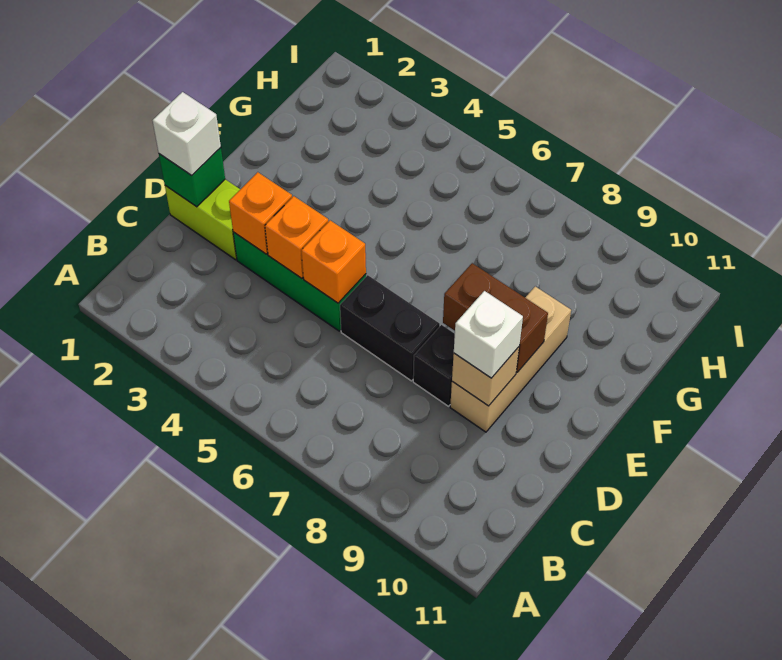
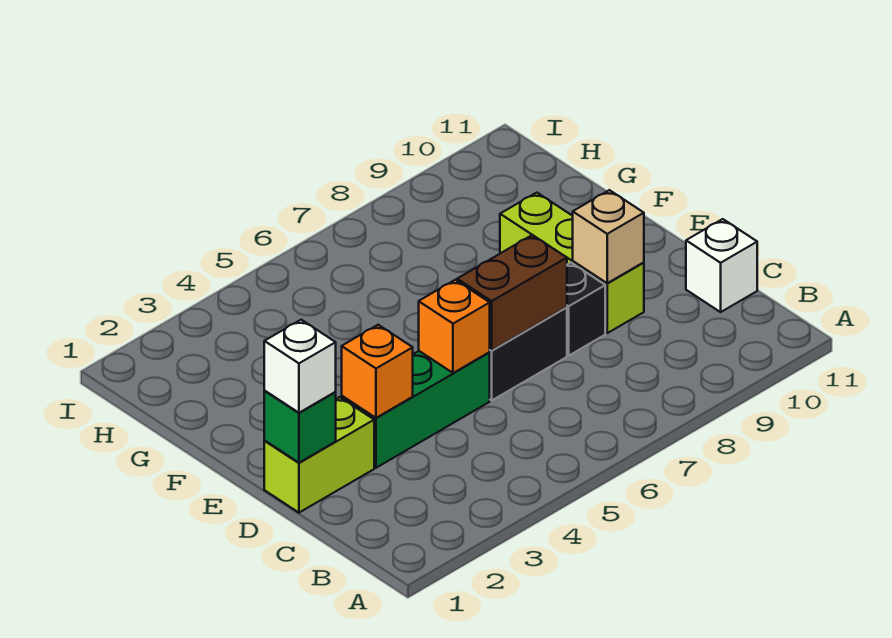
orange brick D4 level 2 -> none
tan brick D9:F9 level 1 -> lime brick D9:F9 level 1
white brick D9 level 3 -> white brick C11 level 1
brown brick E8:E9 level 2 -> brown brick D6:D7 level 2

